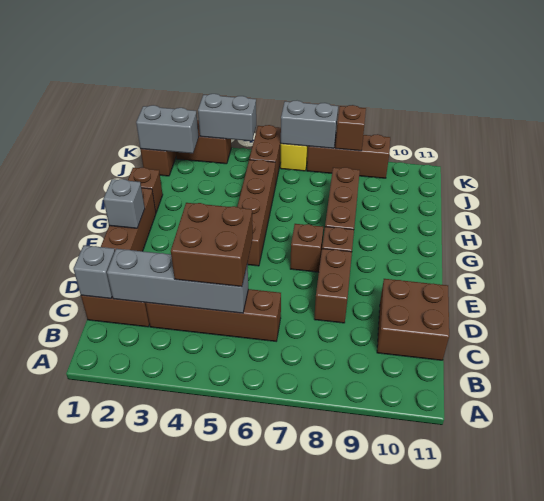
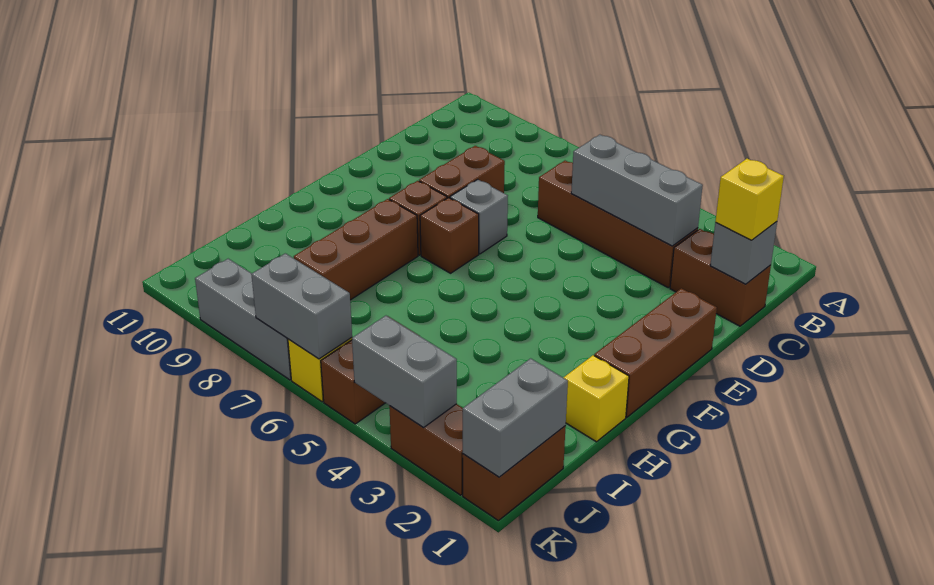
none -> yellow brick C1 level 3
grey brick C2:C5 level 2 -> grey brick C3:C5 level 2
brown brick C4:D5 level 3 -> none
brown brick C10:D11 level 1 -> none
grey brick F1 level 2 -> grey brick E7 level 1
brown brick F5:I5 level 1 -> none
brown brick H1 level 1 -> yellow brick H1 level 1
grey brick J1:J2 level 2 -> grey brick J1:K1 level 2
brown brick K7:K9 level 1 -> grey brick K7:K9 level 1
brown brick K8 level 2 -> none

